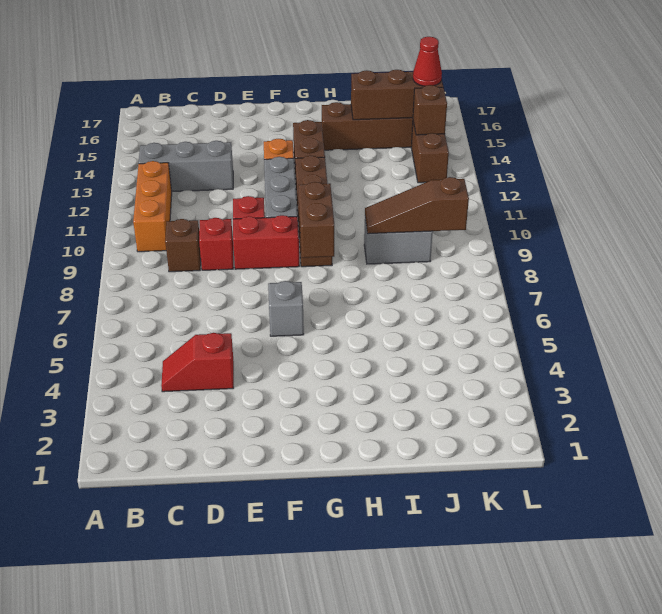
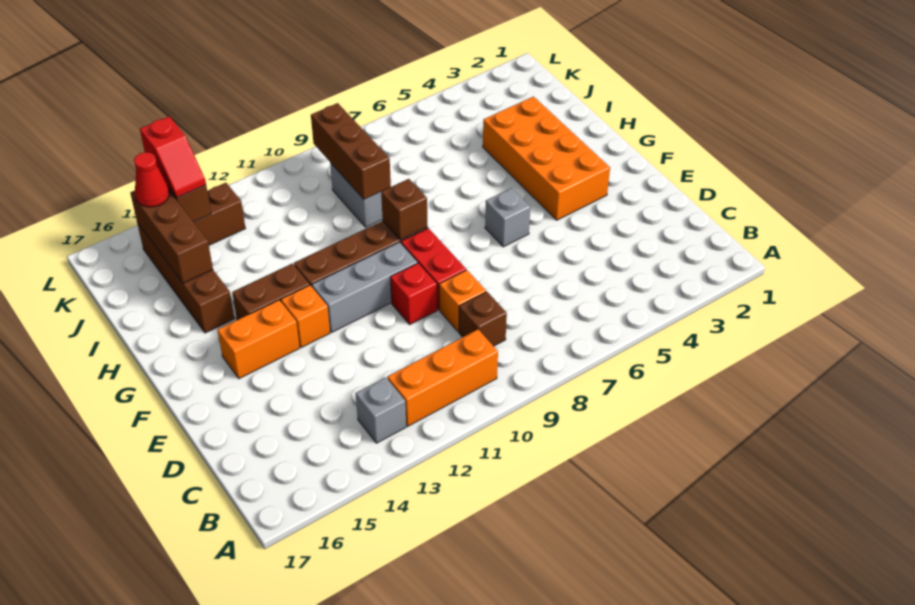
grey brick B13:D13 level 1 -> grey brick B13 level 1
red slope C4:D4 level 1 top D -> red slope K14:L14 level 3 top L
red brick D9 level 1 -> orange brick D9 level 1
none -> orange brick F3:I4 level 1
none -> orange brick F14:F15 level 1
brown brick G8:G9 level 2 -> brown brick G9 level 2
brown slope I9:K9 level 2 top K -> brown brick I9:K9 level 2

